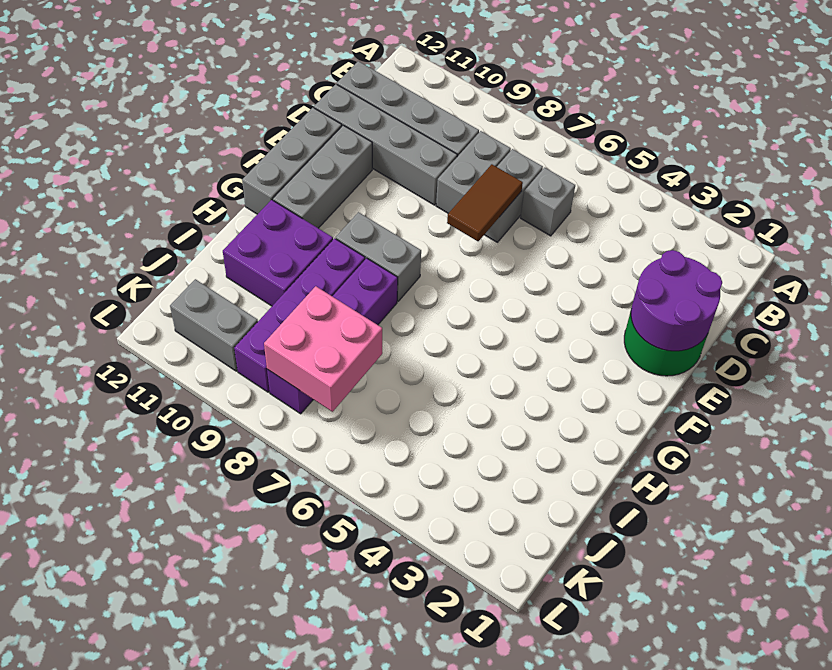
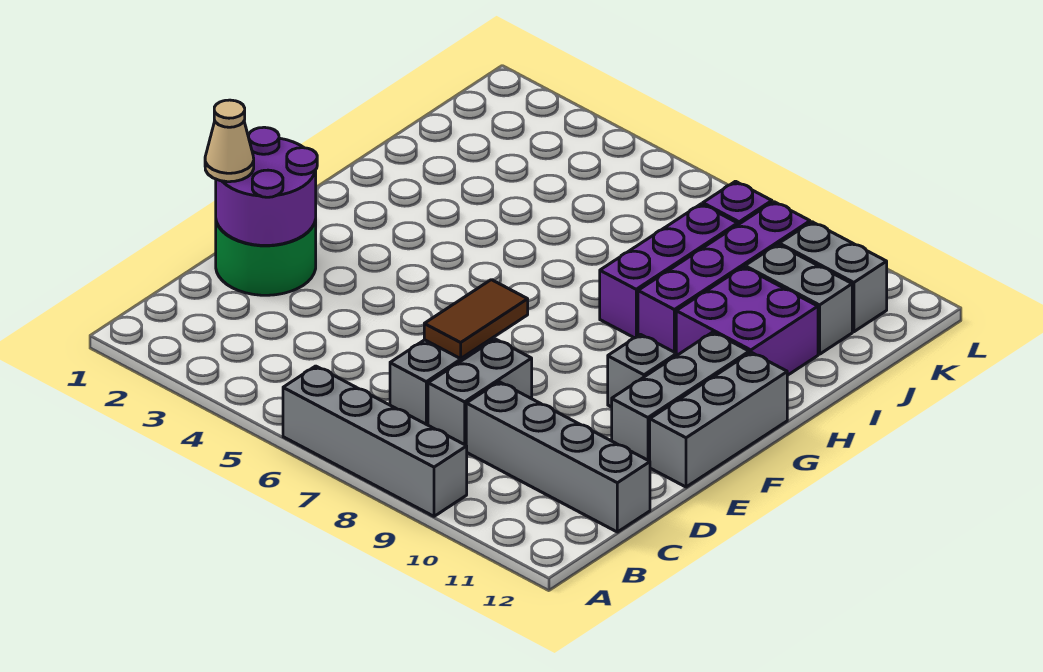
grey brick C6 level 1 -> grey brick F10 level 1
none -> tan cone D1 level 3
grey brick D9:D12 level 1 -> grey brick A6:A9 level 1
grey brick G8:G9 level 1 -> grey brick J10:J11 level 1
pink brick J7:K8 level 2 -> none

